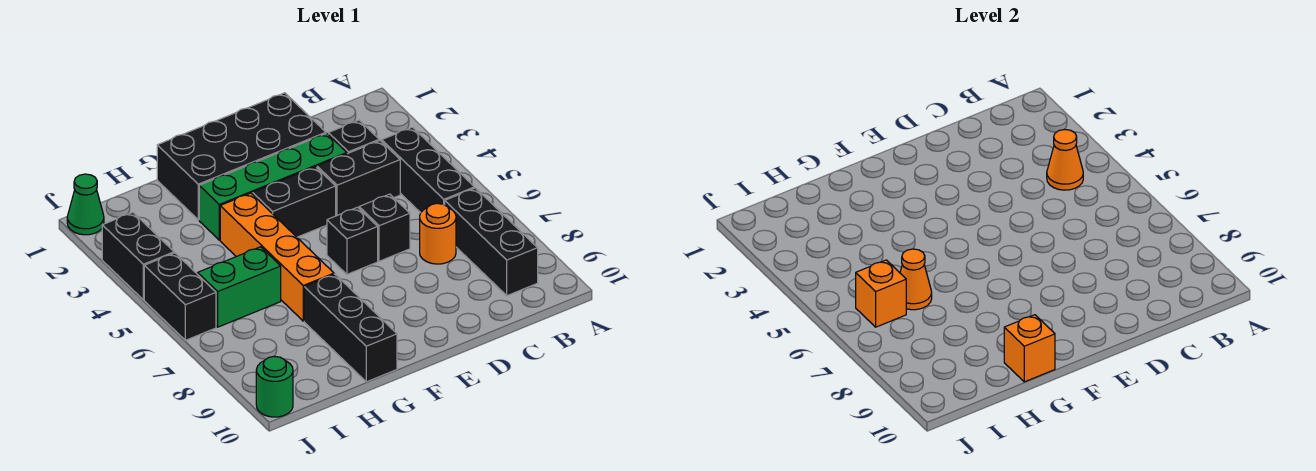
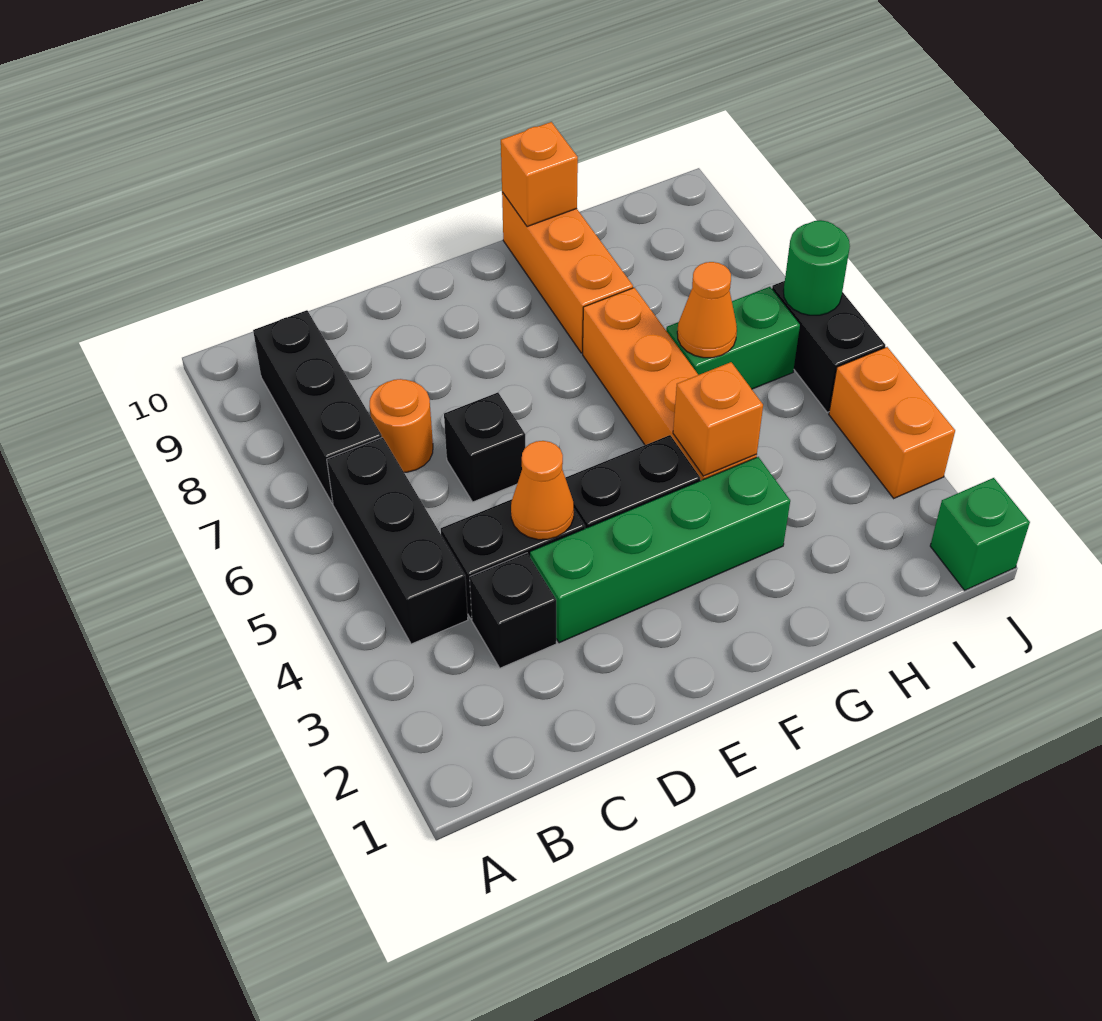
orange cone B4 level 2 -> orange cone D4 level 2
black brick D1:G2 level 1 -> none
black brick E6 level 1 -> none
black brick G8:G10 level 1 -> orange brick G8:G10 level 1
orange brick I6 level 2 -> orange brick G4 level 2
green cone J1 level 1 -> green brick J1 level 1
black brick J3:J4 level 1 -> orange brick J3:J4 level 1
green round brick J10 level 1 -> green round brick J6 level 2

